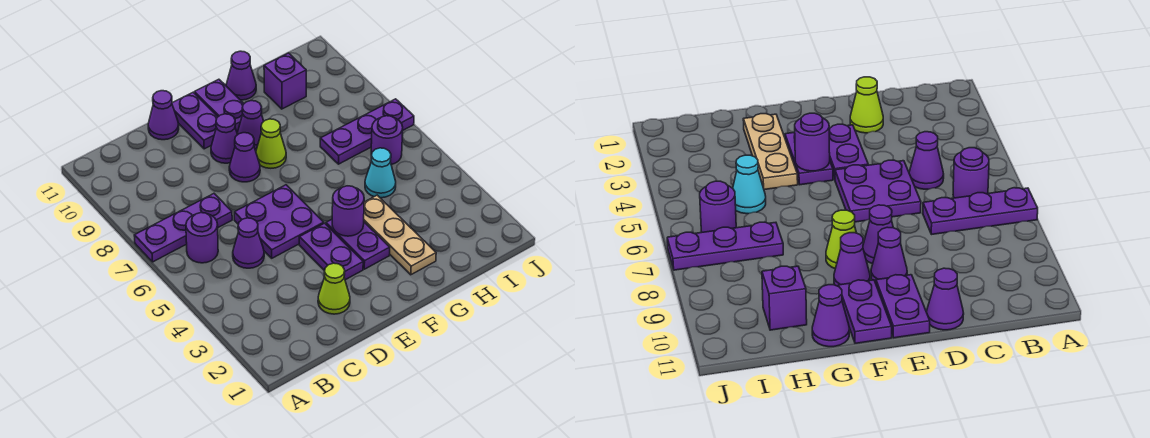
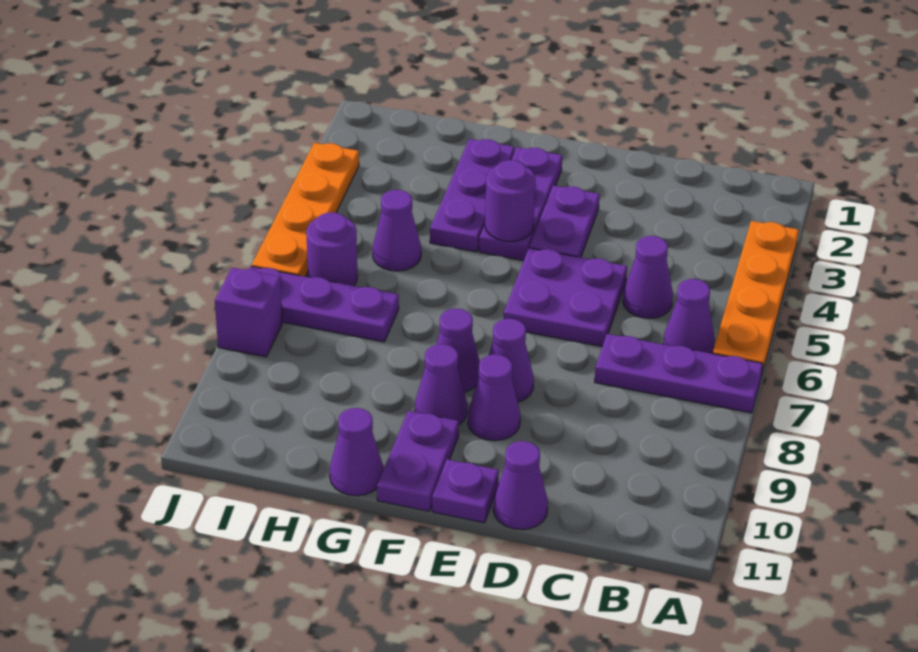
none -> orange plate A3:A6 level 1
purple round brick B6 level 1 -> purple cone B6 level 1
lime cone D2 level 1 -> none
purple plate E10:E11 level 1 -> purple plate E11 level 1
purple plate F3:F4 level 1 -> purple plate F2:F4 level 1
lime cone F8 level 1 -> purple cone F8 level 1
tan plate G2:G4 level 1 -> purple plate G2:G4 level 1
cyan cone H5 level 1 -> purple cone H5 level 1
purple brick H10 level 1 -> purple brick J8 level 1
none -> orange plate J3:J6 level 1

